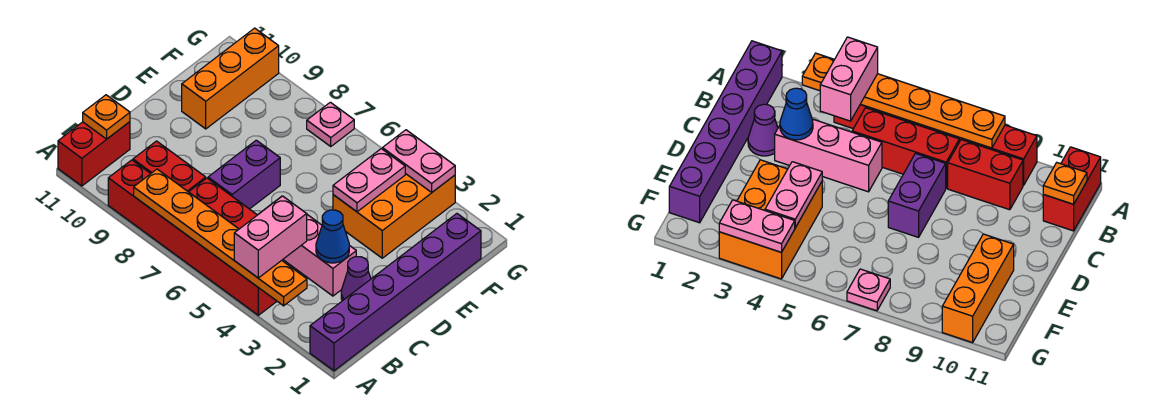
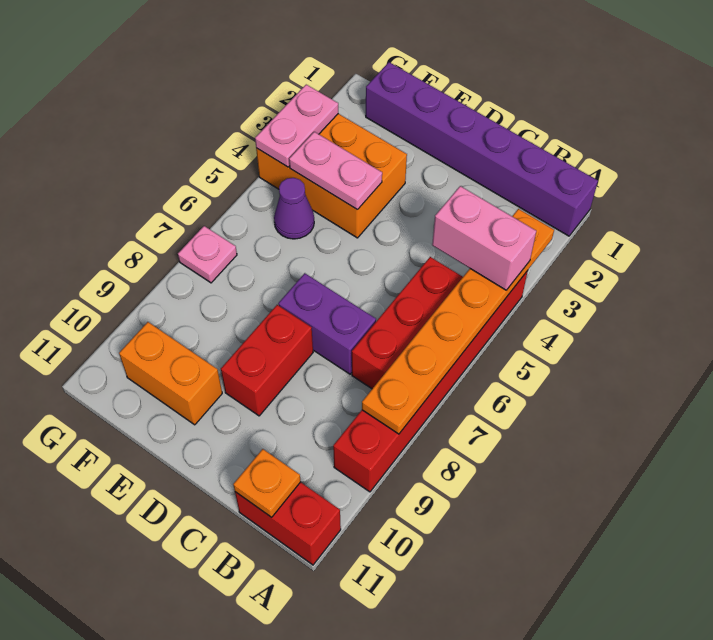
red brick B8:B9 level 1 -> red brick D8:D9 level 1
purple cone C2 level 1 -> purple cone F5 level 1
pink brick C3:C5 level 1 -> none
blue cone C3 level 2 -> none
orange brick E10:G10 level 1 -> orange brick E10:F10 level 1

